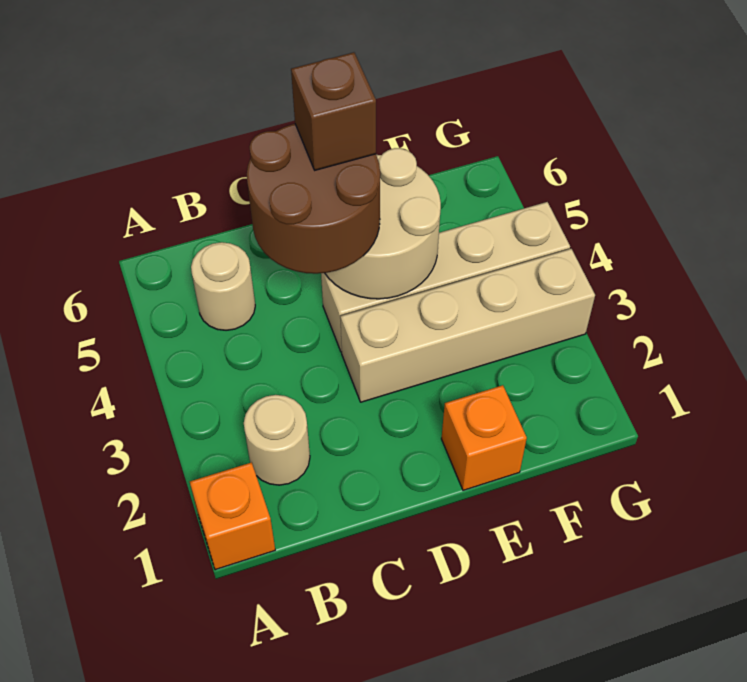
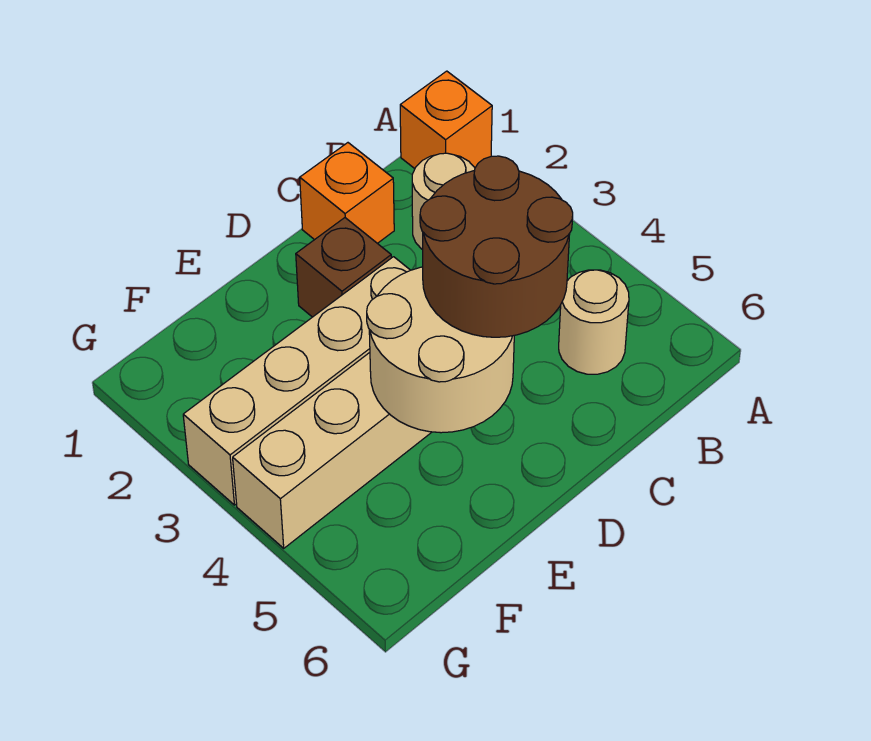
brown brick D5 level 4 -> brown brick D2 level 1
orange brick E1 level 1 -> orange brick C1 level 1

